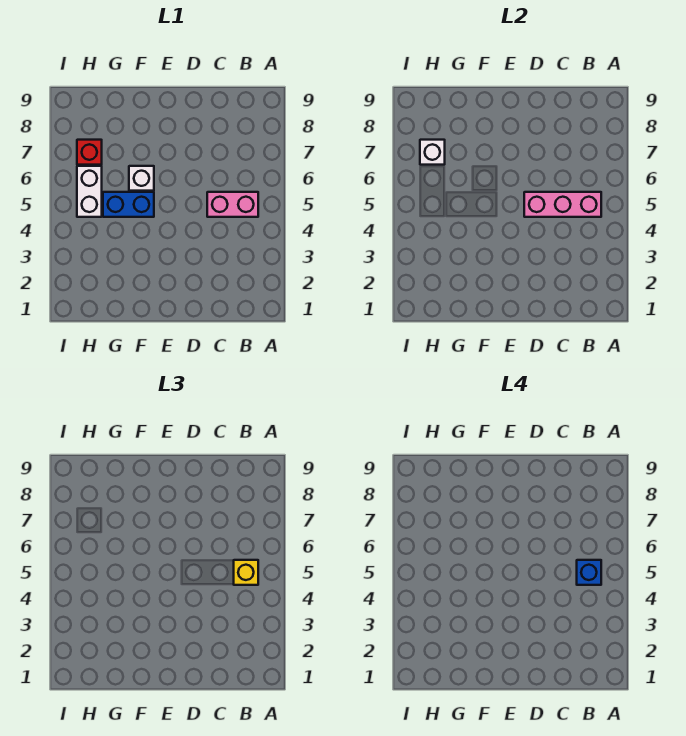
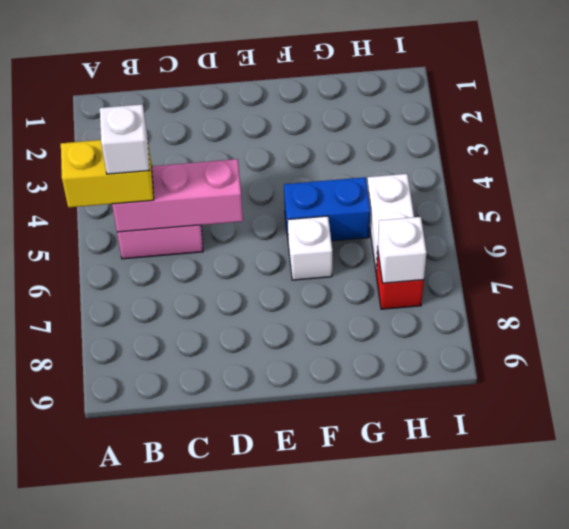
yellow brick B5 level 3 -> yellow brick A5:B5 level 3
blue brick B5 level 4 -> white brick B5 level 4

